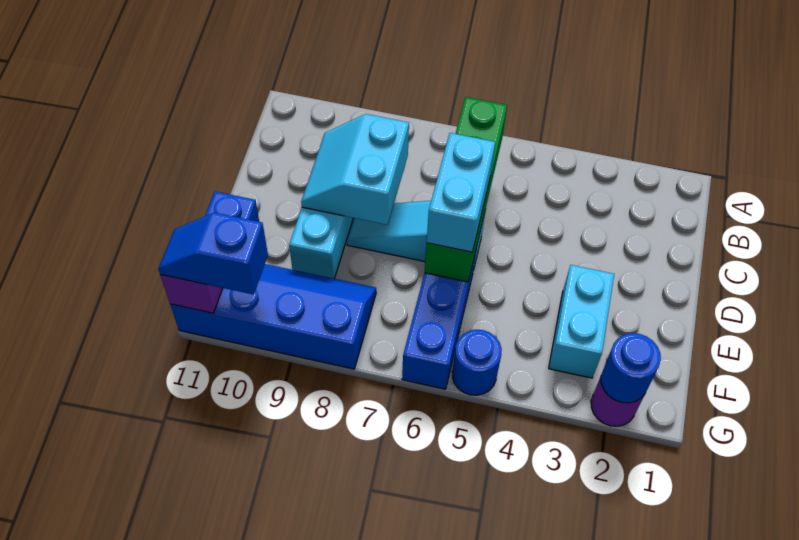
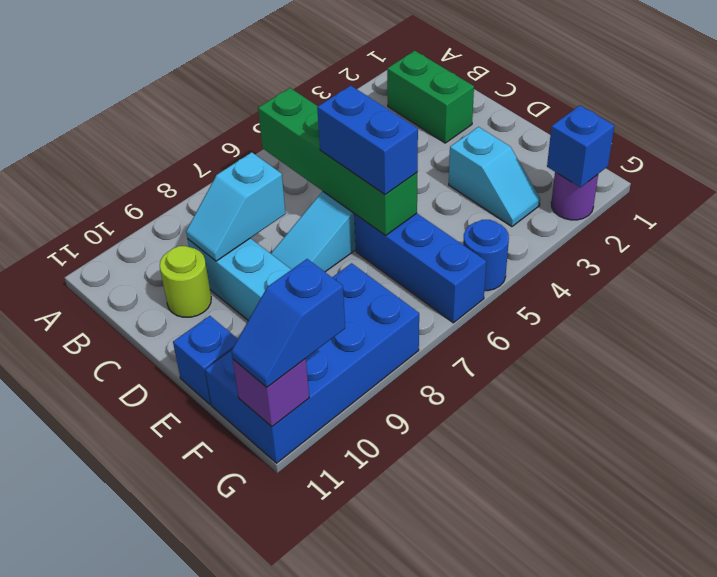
none -> green brick B2:C2 level 1
cyan slope C8:D9 level 2 top 8 -> cyan slope C8:C9 level 2 top 8
none -> lime round brick C10 level 1
cyan brick D6:E6 level 3 -> blue brick D6:E6 level 3
cyan brick E3:F3 level 1 -> cyan slope E3:F3 level 1 top E
blue slope F8:G11 level 1 top G -> blue brick F8:G11 level 1
blue round brick G2 level 2 -> blue brick G2 level 2

